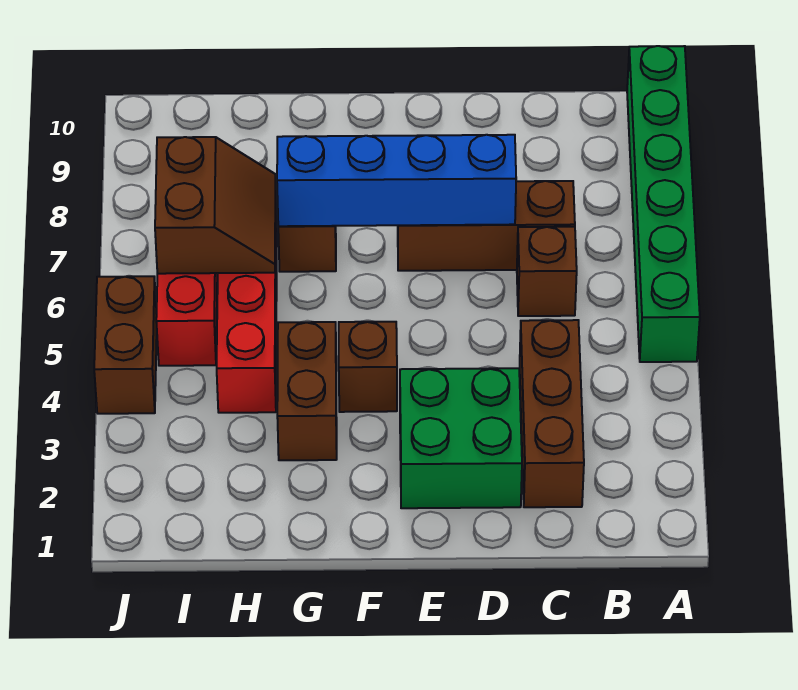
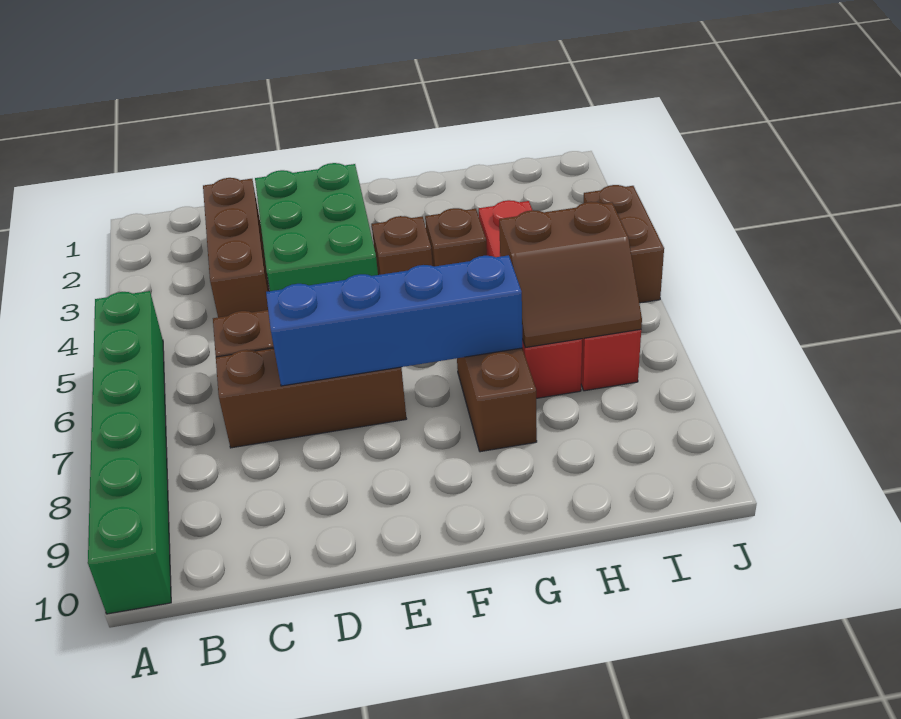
green brick D2:E3 level 1 -> green brick D2:E4 level 1
brown brick G3:G4 level 1 -> brown brick G4 level 1
brown slope H6:I7 level 2 top I -> brown slope H6:I7 level 2 top 6

